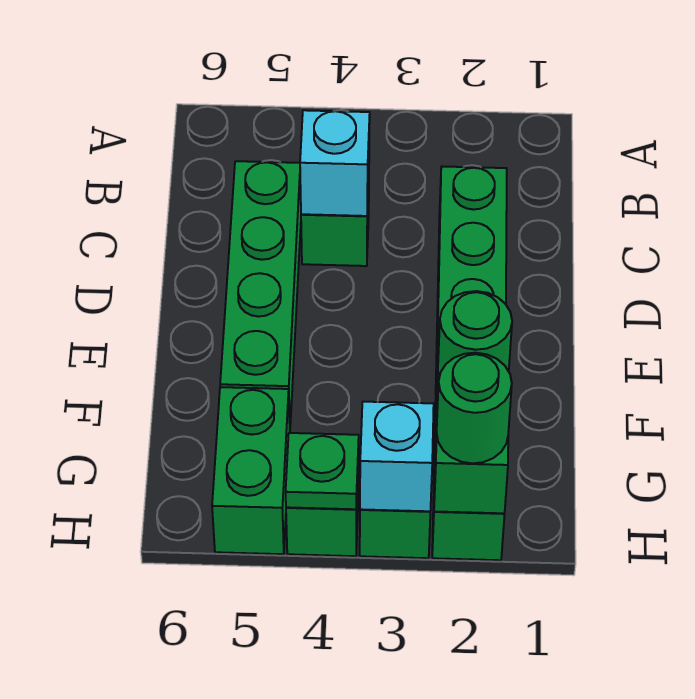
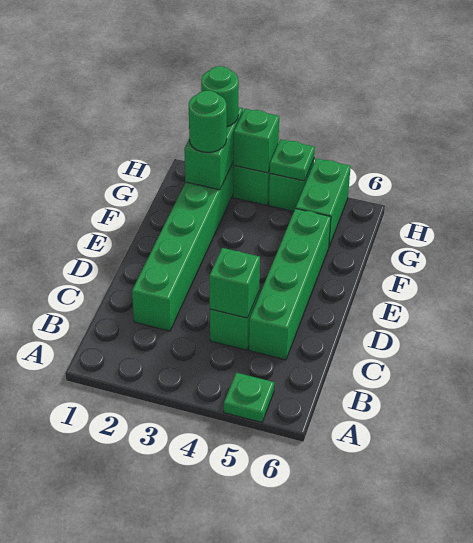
none -> green plate A5 level 1
cyan brick C4 level 2 -> green brick C4 level 2
cyan brick H3 level 2 -> green brick H3 level 2

